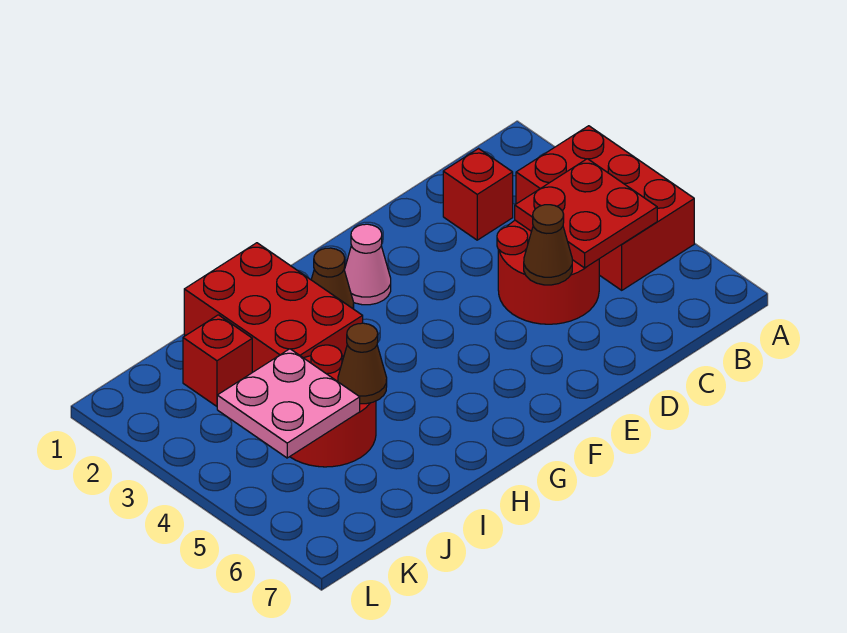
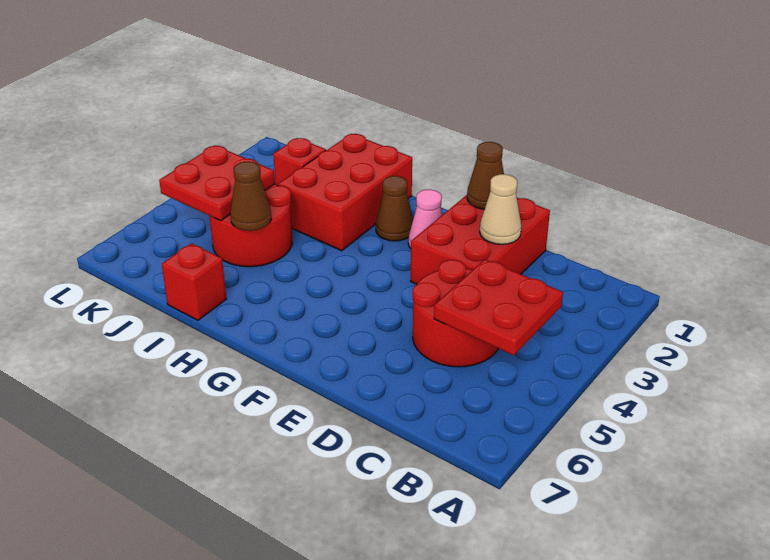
red brick A3:B5 level 1 -> red brick D1:E3 level 1
red brick C2 level 1 -> red brick I7 level 1
none -> tan cone D2 level 2
brown cone D5 level 2 -> brown cone E1 level 2
pink plate J4:K5 level 2 -> red plate J4:K5 level 2

